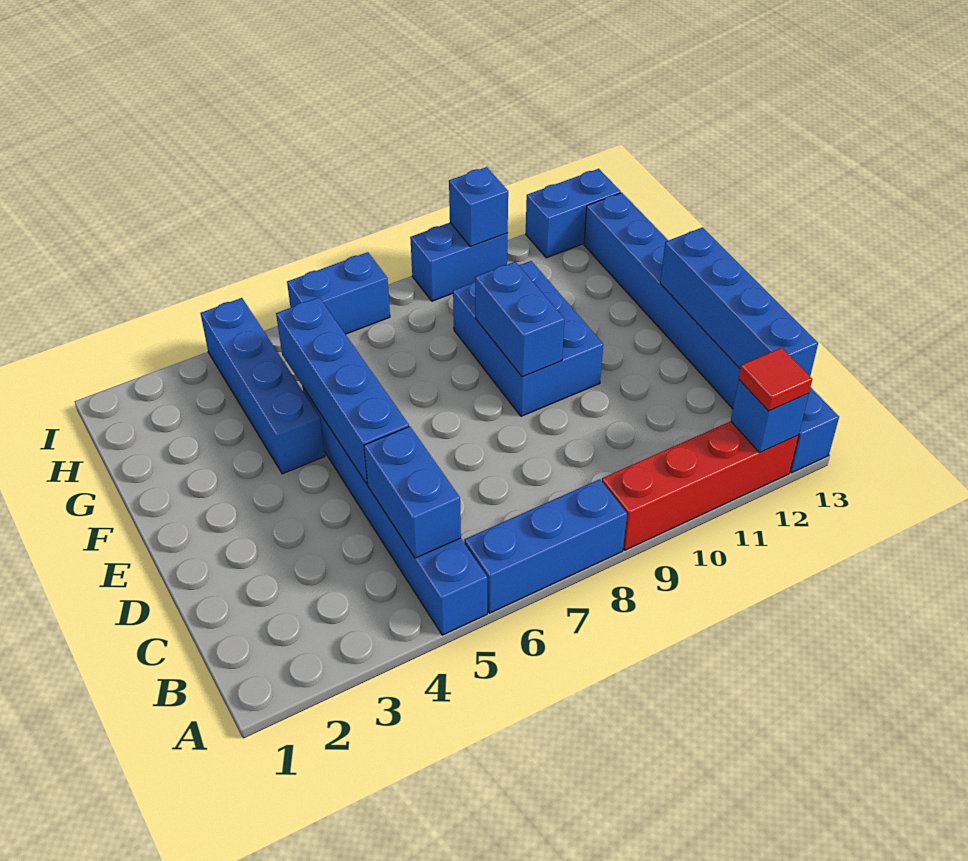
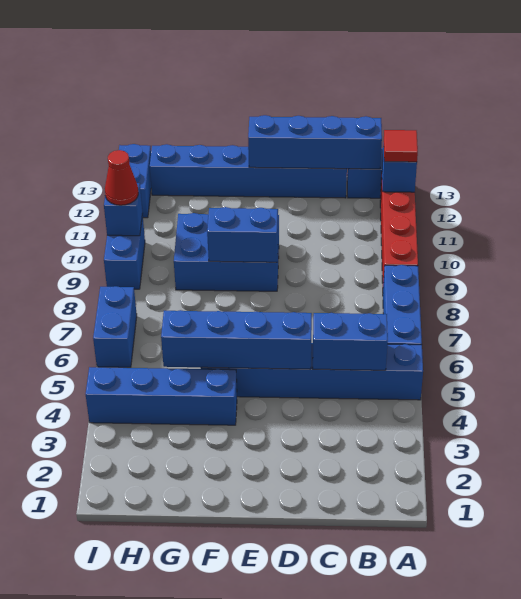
none -> red cone I10 level 3

